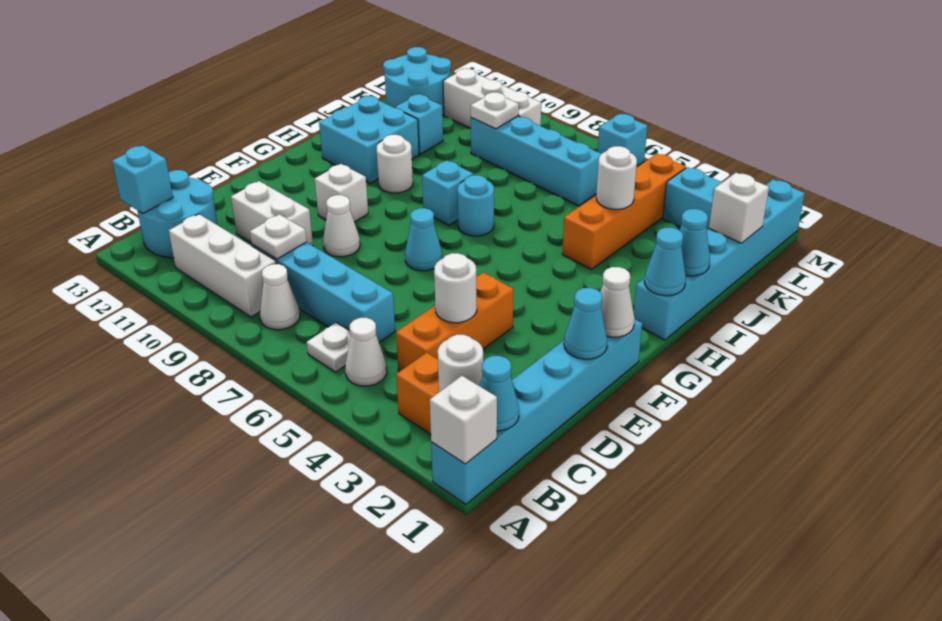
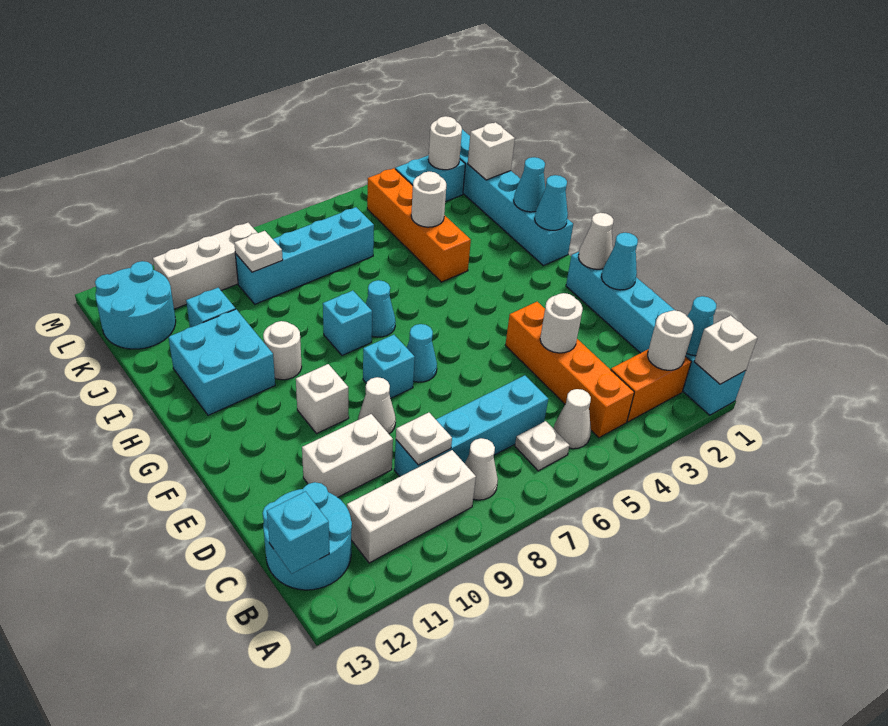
orange brick C4:E4 level 1 -> orange brick B4:E4 level 1
cyan round brick H7 level 1 -> cyan cone H7 level 1
none -> white round brick L2 level 2
cyan brick M6 level 1 -> cyan brick F8 level 1

